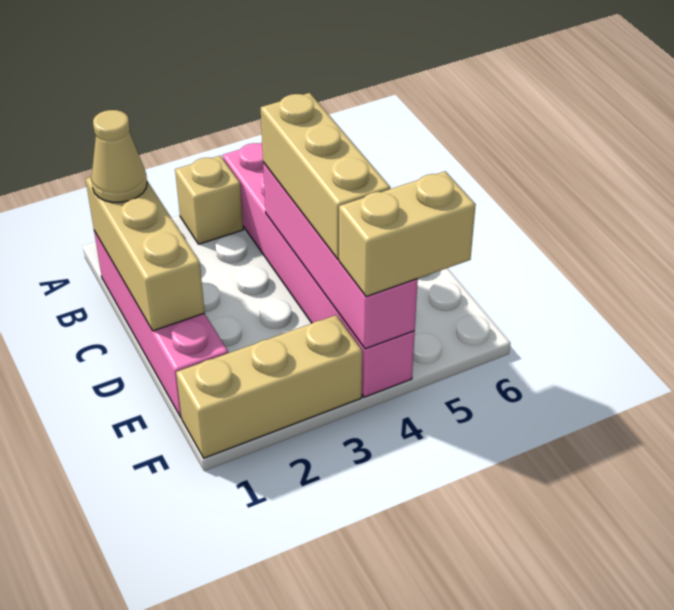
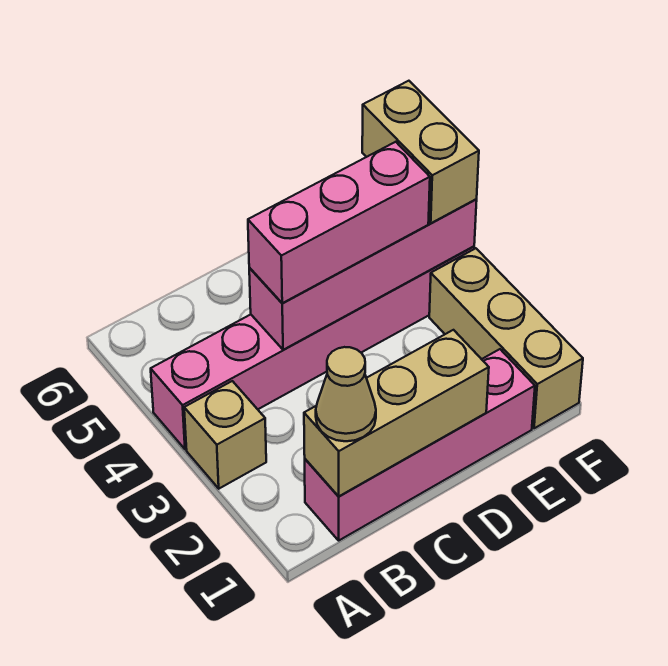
tan brick C4:E4 level 3 -> pink brick C4:E4 level 3

